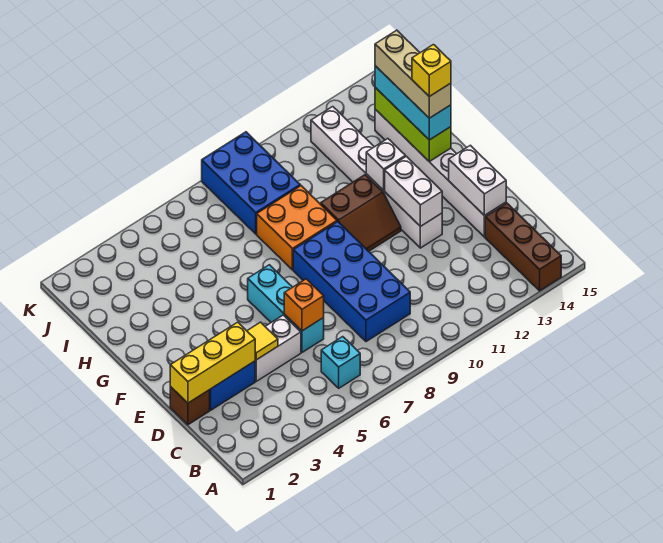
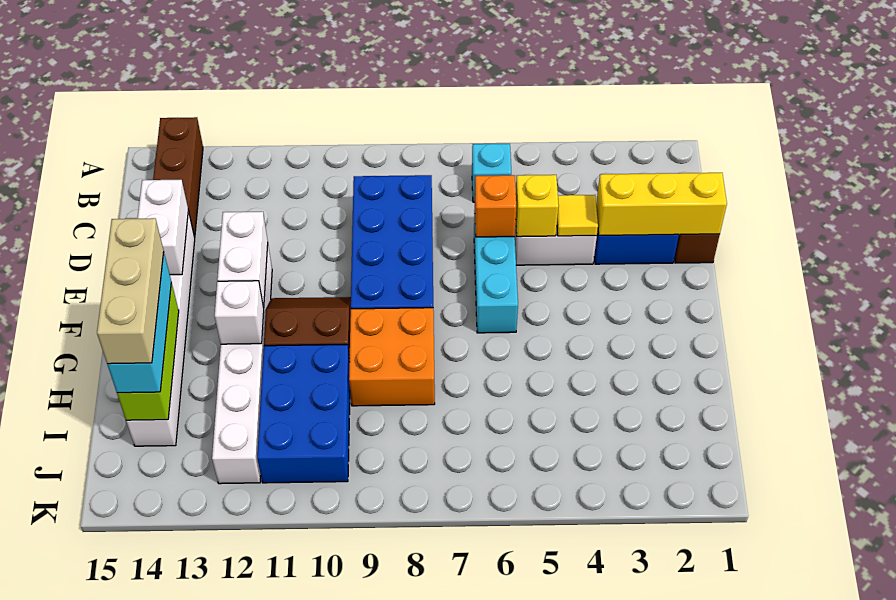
yellow brick G14 level 5 -> yellow brick D5 level 2
blue brick I8:K9 level 1 -> blue brick H10:J11 level 1

